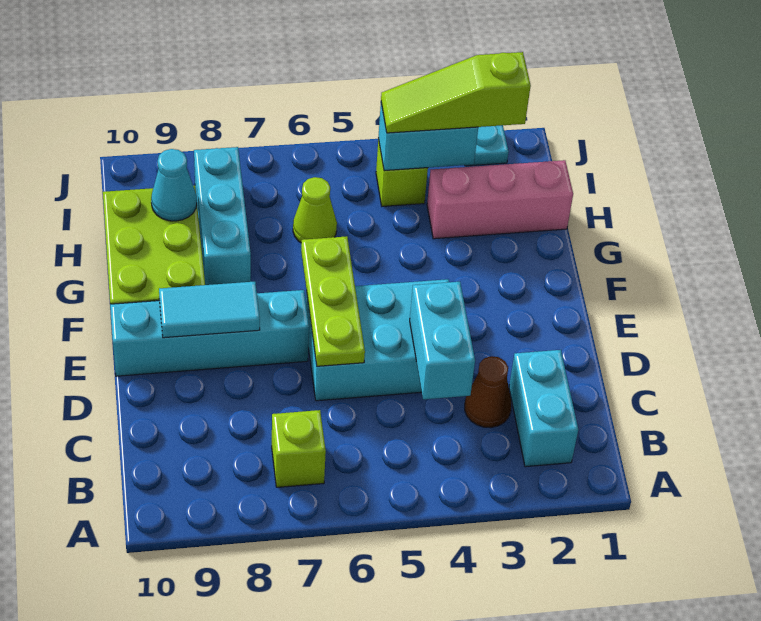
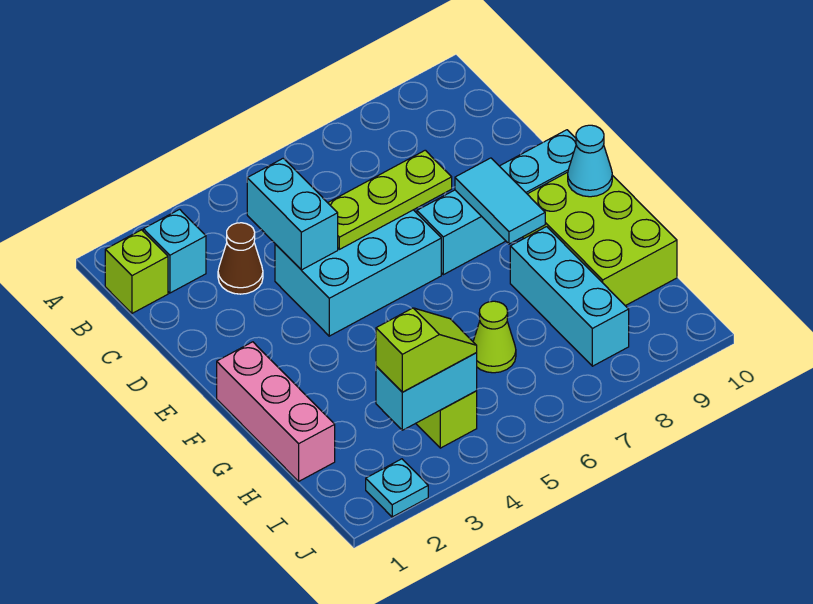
cyan brick B2:C2 level 1 -> cyan brick B2 level 1
lime brick B7 level 1 -> lime brick B1 level 1
lime plate D6:F6 level 2 -> lime plate D5:D7 level 2
cyan tile E8:E9 level 2 -> cyan tile E8:F8 level 2
pink brick H1:H3 level 1 -> pink brick F1:H1 level 1
cyan cone H9 level 2 -> cyan cone F10 level 2
lime slope I2:I4 level 3 top 2 -> lime slope I3:I4 level 3 top 3

